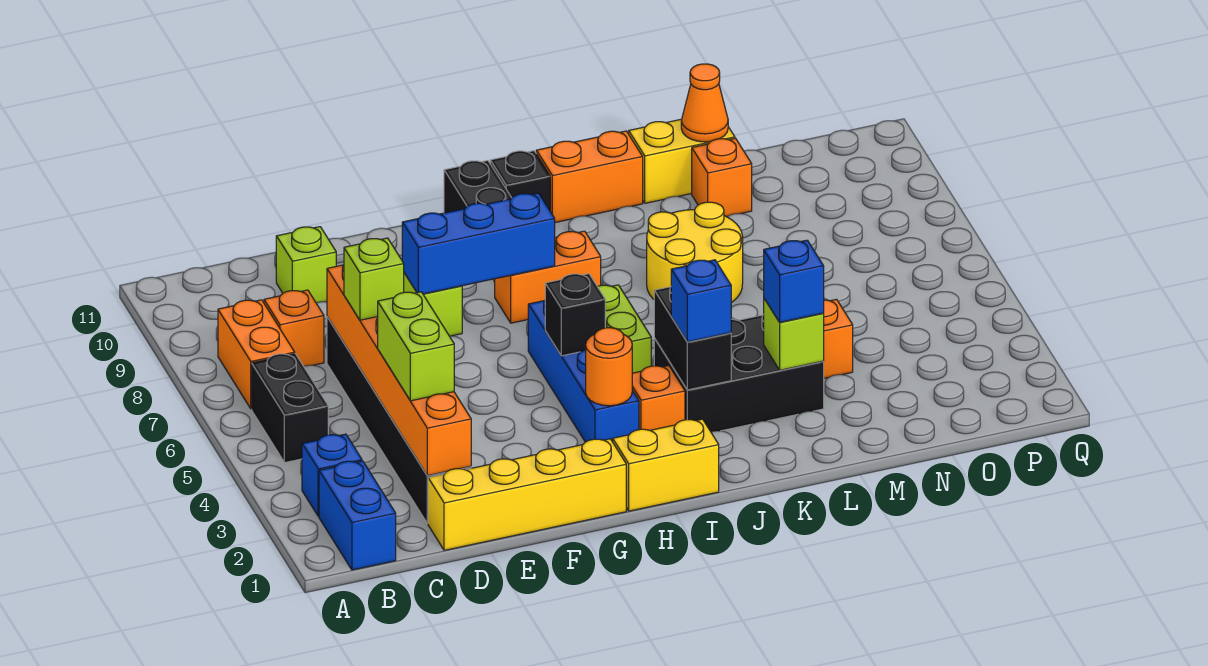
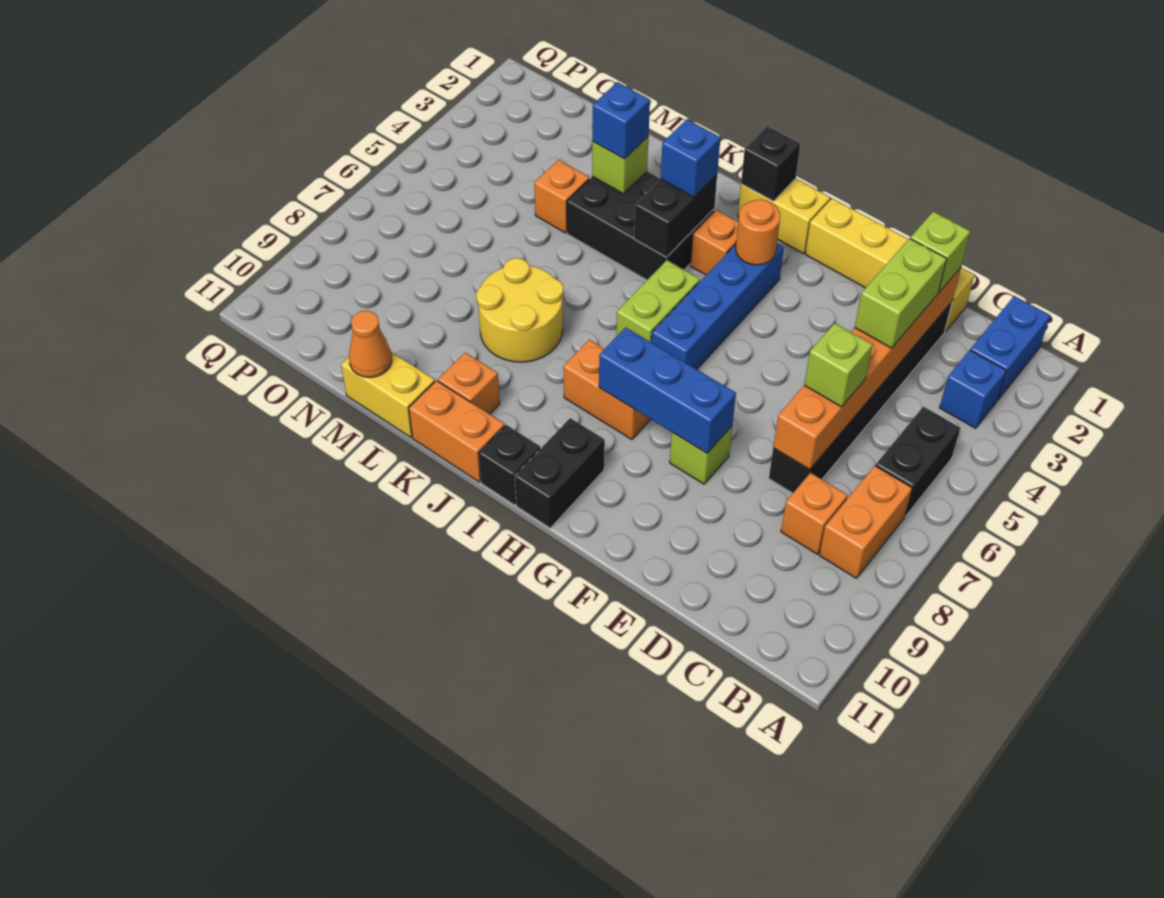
lime brick D10 level 1 -> lime brick D2 level 3
black brick H5 level 2 -> black brick I1 level 2
orange brick M10 level 1 -> orange brick K10 level 1

